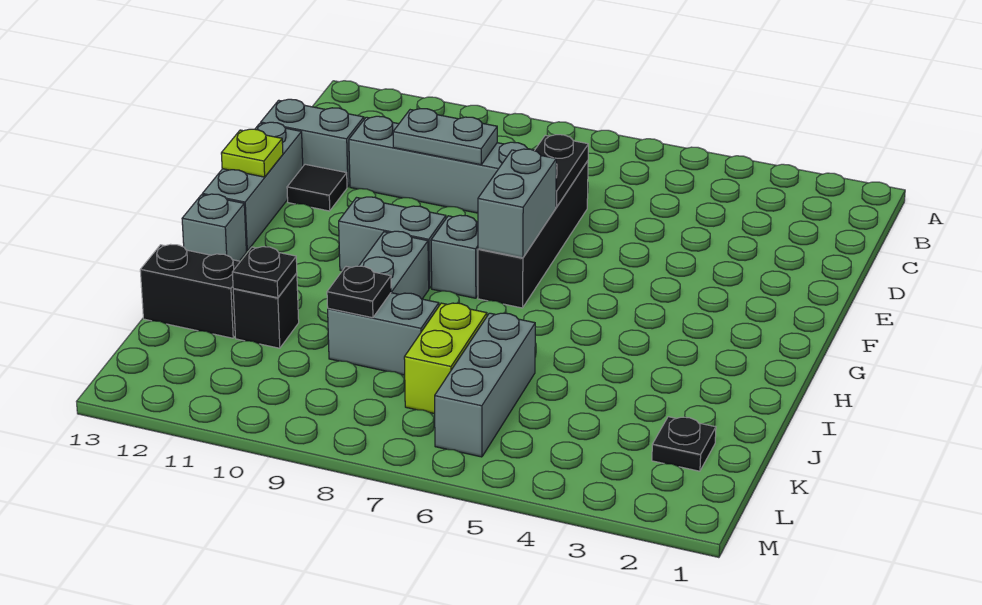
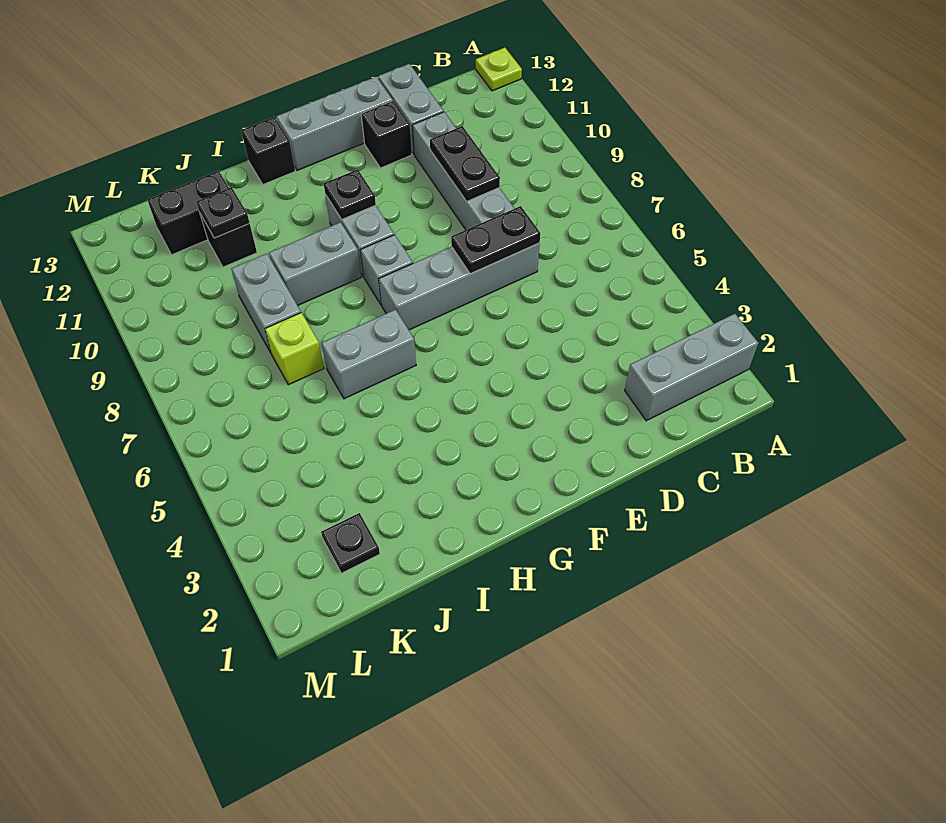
black brick D7:G7 level 1 -> grey brick D7:G7 level 1
grey plate D9:D10 level 2 -> black plate D9:D10 level 2
black tile E12 level 1 -> black brick E12 level 1
grey brick F7:G7 level 2 -> grey brick H6:I6 level 1
lime plate F13 level 2 -> lime plate A13 level 1
grey brick H13 level 1 -> black brick H13 level 1
grey brick J6:L6 level 1 -> grey brick A2:C2 level 1
lime brick J7:K7 level 1 -> lime brick J7 level 1
black plate J9 level 2 -> black plate G10 level 2
black brick J12:J13 level 1 -> black brick J12:K12 level 1

